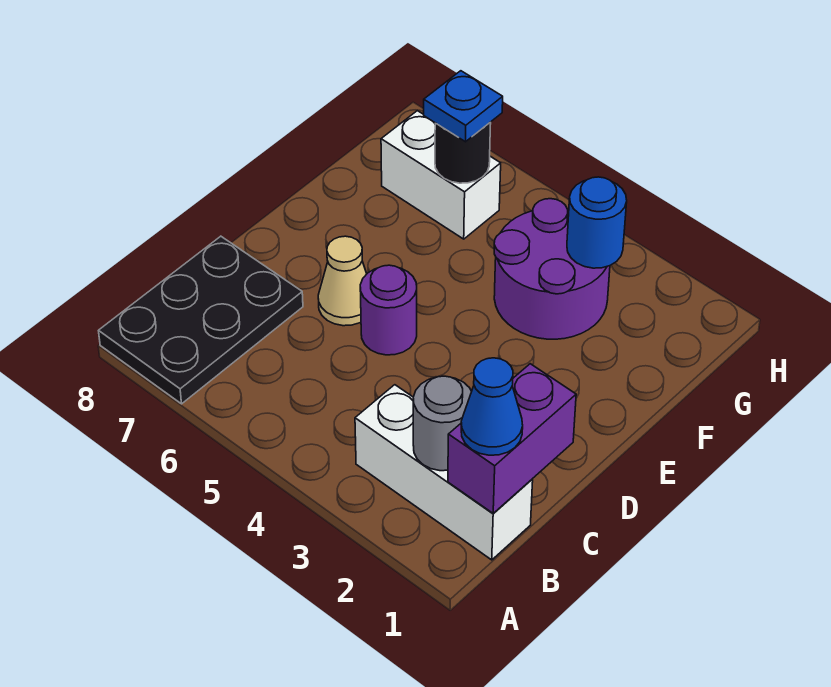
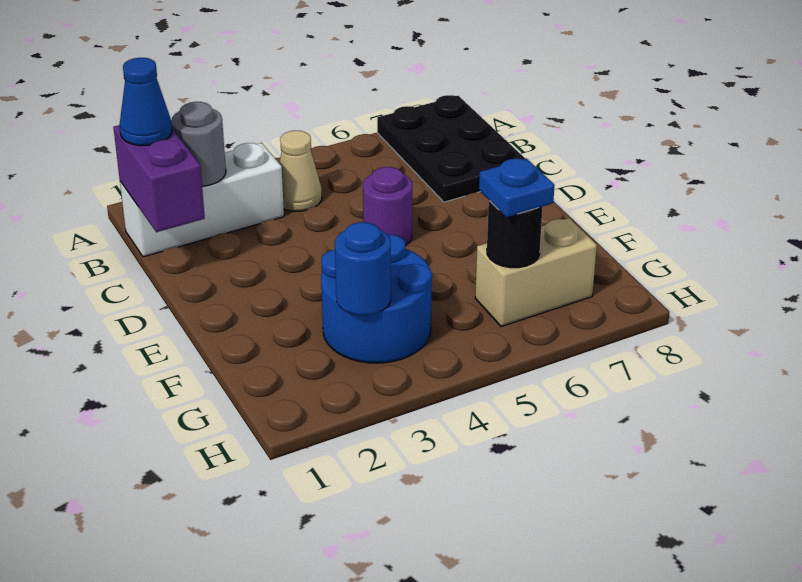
tan cone D6 level 1 -> tan cone B4 level 1
purple round brick F3:G4 level 1 -> blue round brick F3:G4 level 1
white brick G6:G7 level 1 -> tan brick G6:G7 level 1

